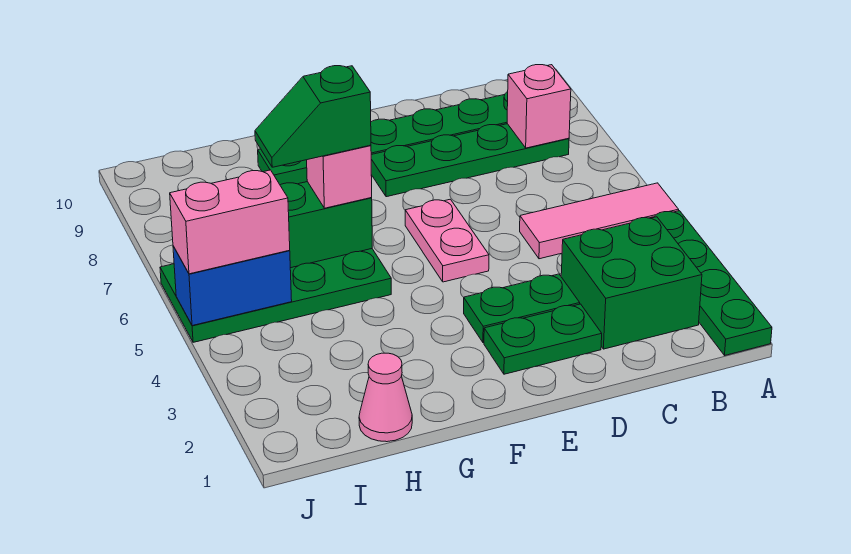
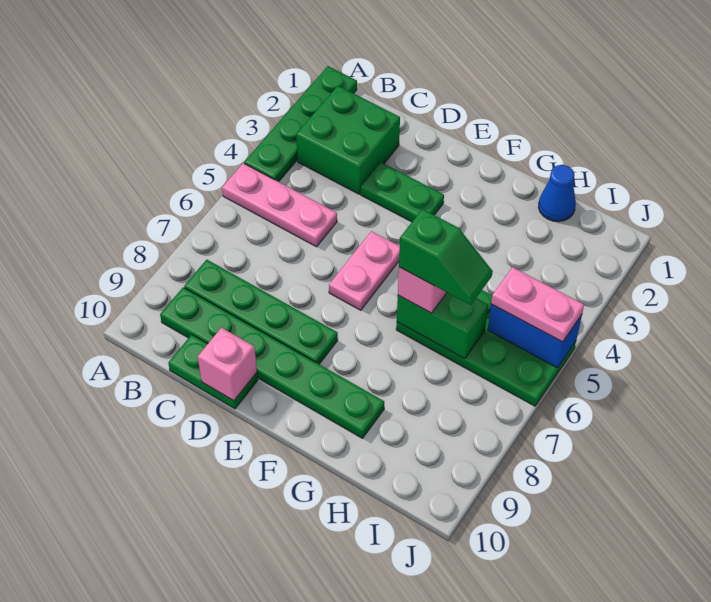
pink tile A5:C5 level 1 -> pink plate A5:C5 level 1
pink brick B8 level 2 -> pink brick D10 level 2
green plate D2:E2 level 1 -> green plate C10:D10 level 1
pink cone H1 level 1 -> blue cone H1 level 1
pink brick I5:J5 level 3 -> pink plate I5:J5 level 3

